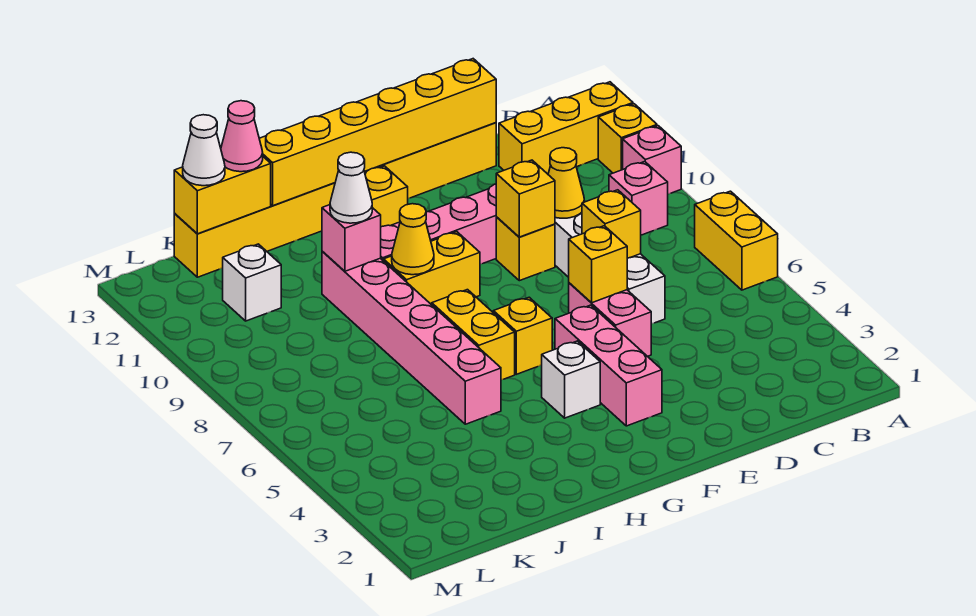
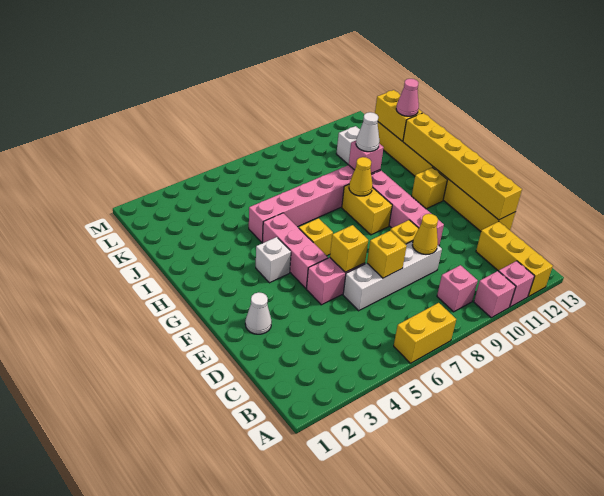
yellow brick A11 level 1 -> pink brick A11 level 1
yellow brick E9 level 2 -> none
pink brick F3:F5 level 1 -> pink brick F5:H5 level 1
yellow brick H6:H7 level 1 -> none
white cone K13 level 3 -> white cone E2 level 1

